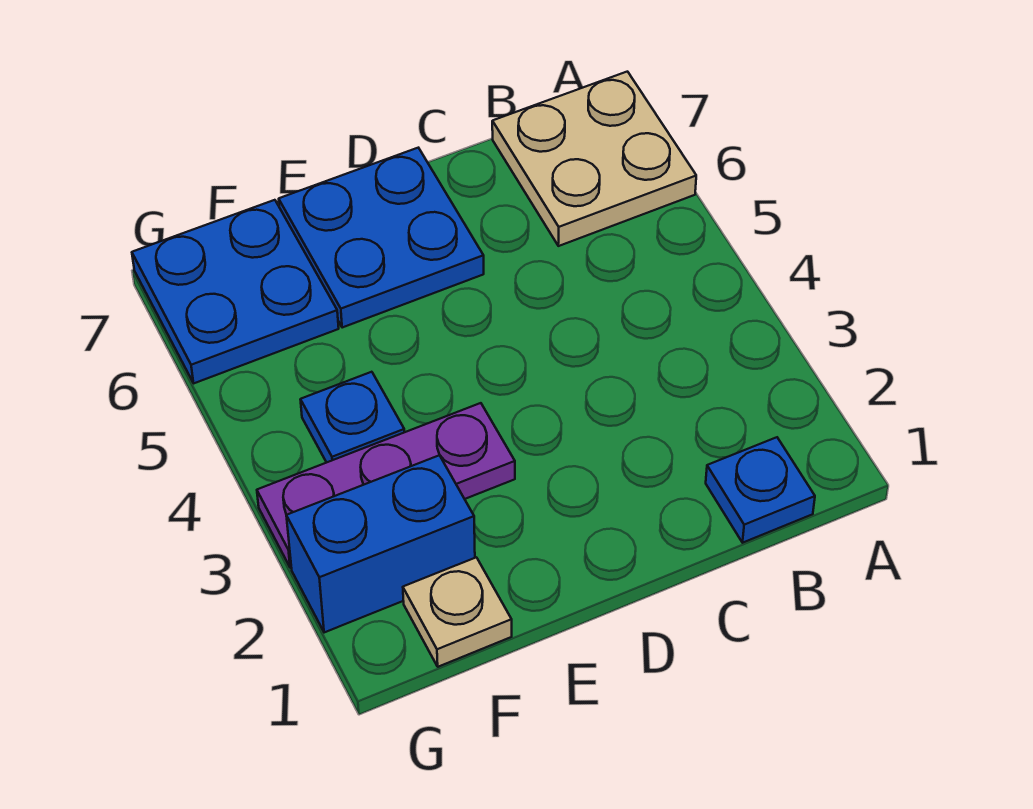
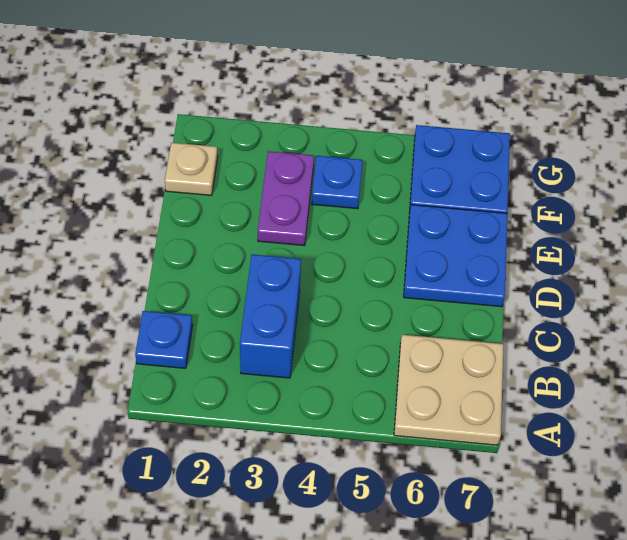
purple plate E3:G3 level 1 -> purple plate E3:F3 level 1
blue brick F2:G2 level 1 -> blue brick B3:C3 level 1

